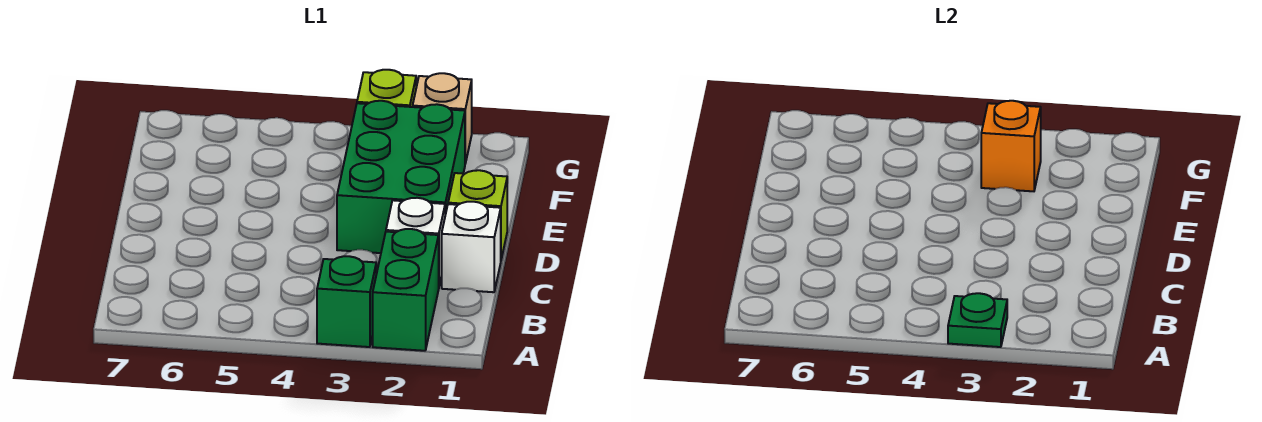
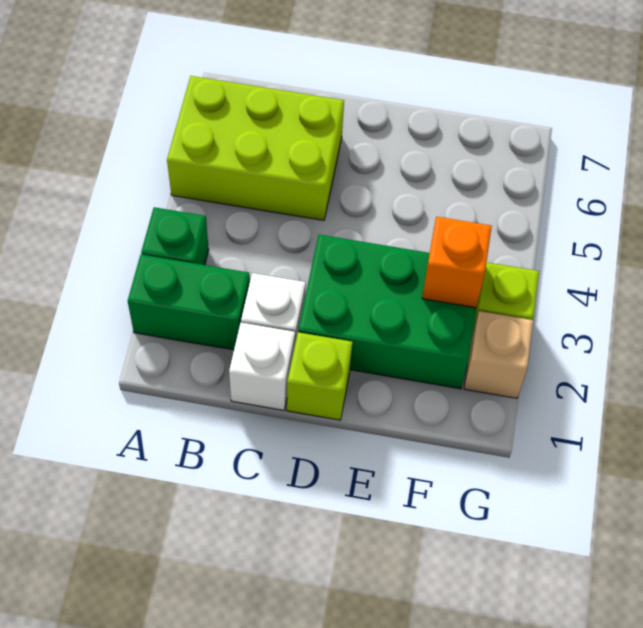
green plate A3 level 2 -> none
none -> lime brick A5:C6 level 1

